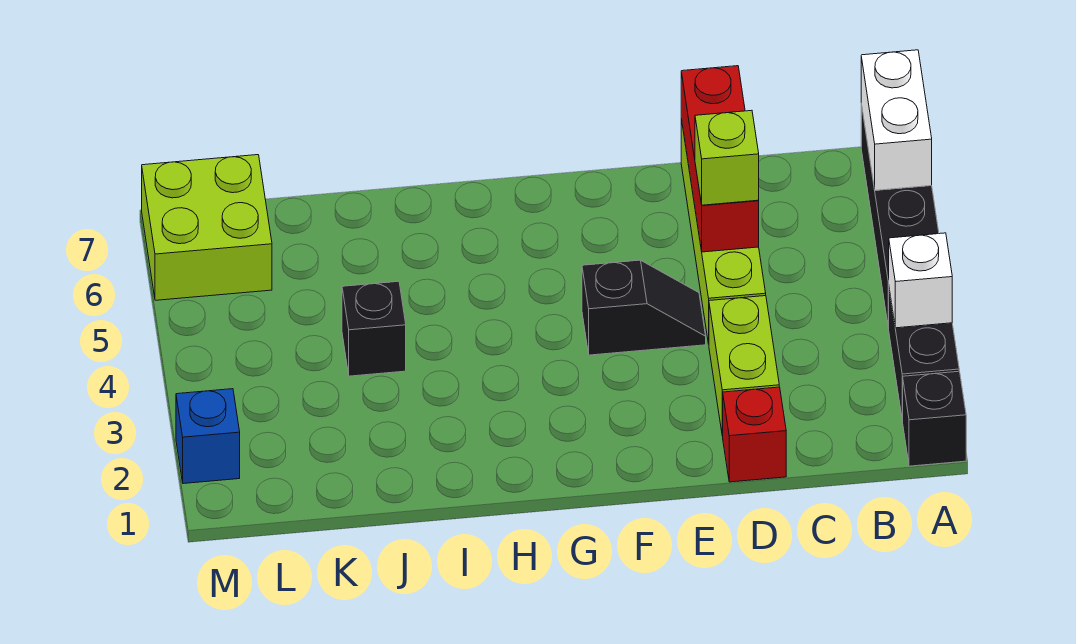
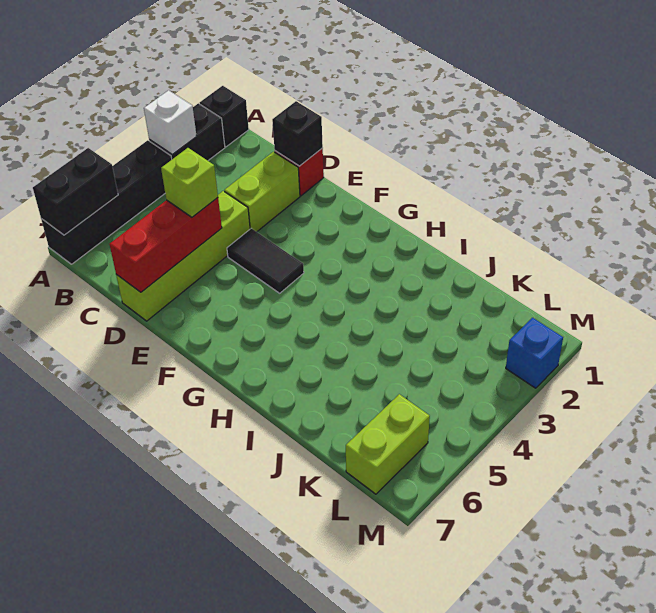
white brick A6:A7 level 2 -> black brick A6:A7 level 2
black slope E4:F4 level 1 top F -> black tile E4:F4 level 1
black brick J4 level 1 -> black brick D1 level 2
lime brick L6:M7 level 1 -> lime brick L6:L7 level 1

